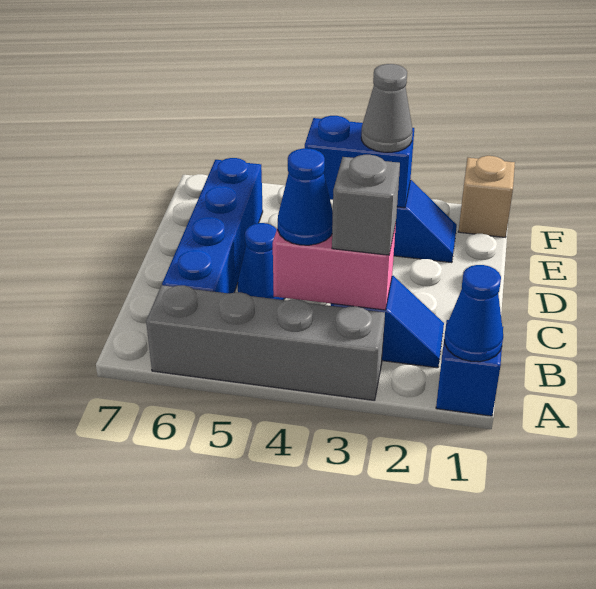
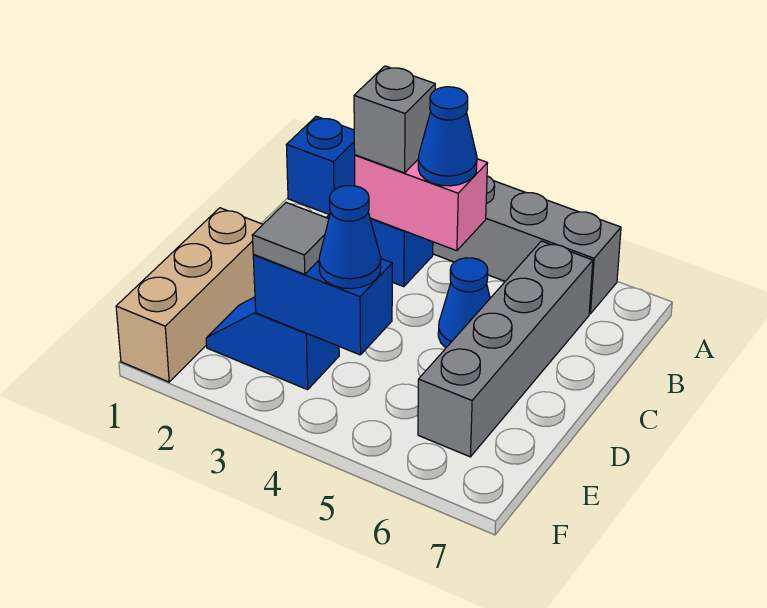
blue cone A1 level 2 -> blue cone E4 level 3
blue brick B6:E6 level 1 -> grey brick B6:E6 level 1
grey cone E3 level 3 -> grey tile E3 level 3
tan brick F1 level 1 -> tan brick D1:F1 level 1

